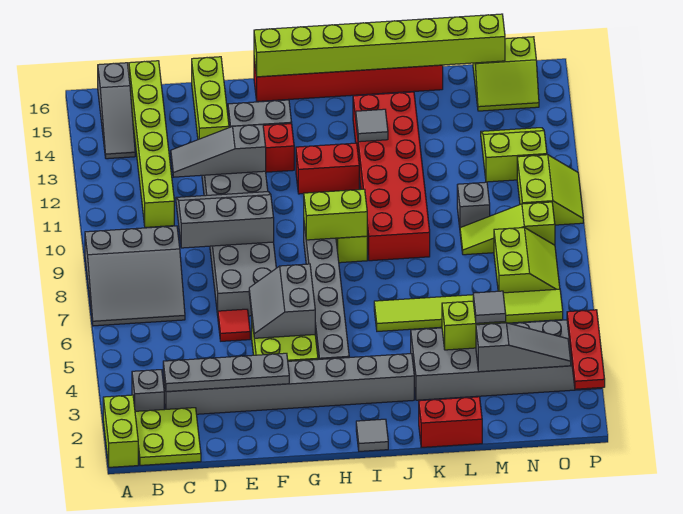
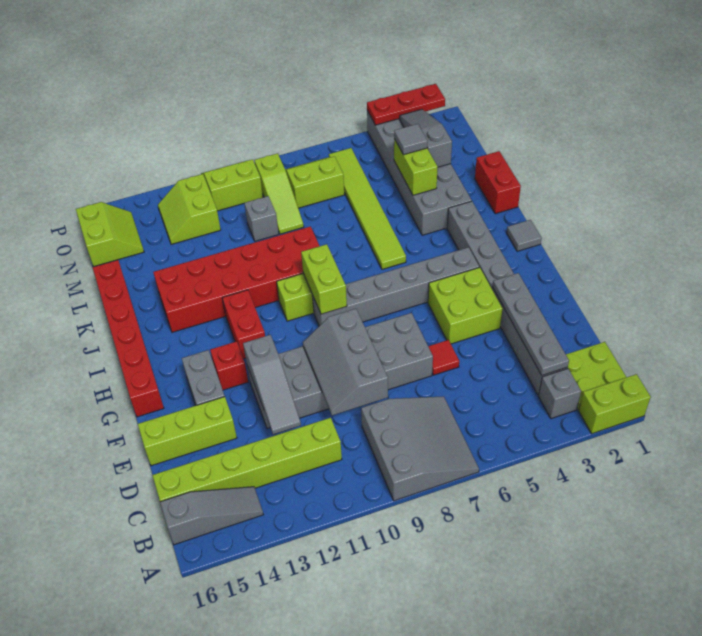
grey slope F5:G6 level 2 top G -> none
lime brick G16:N16 level 2 -> none
grey tile J13 level 2 -> none

